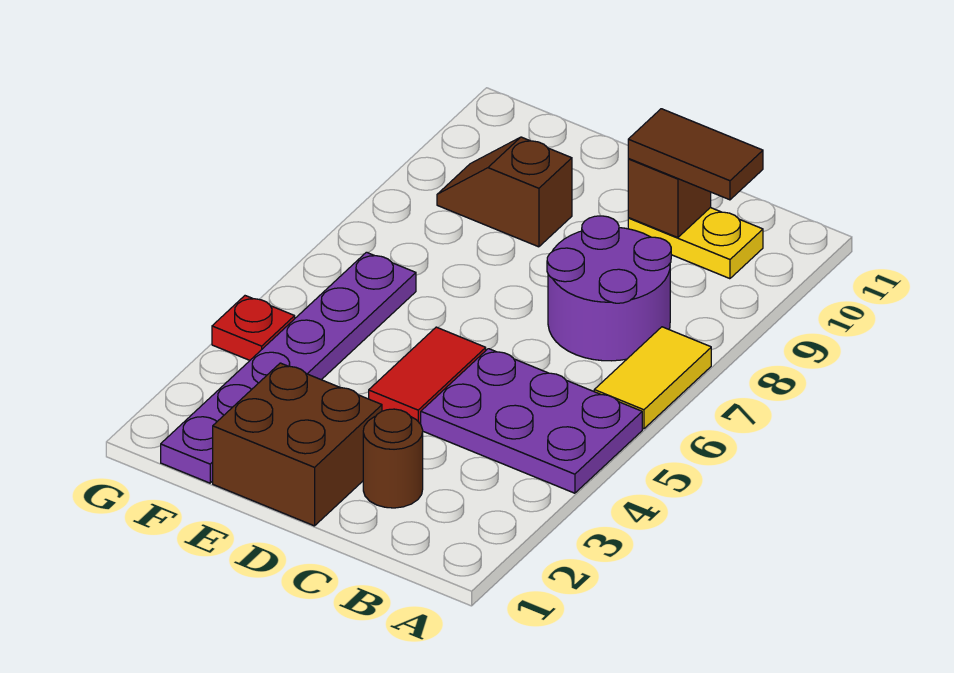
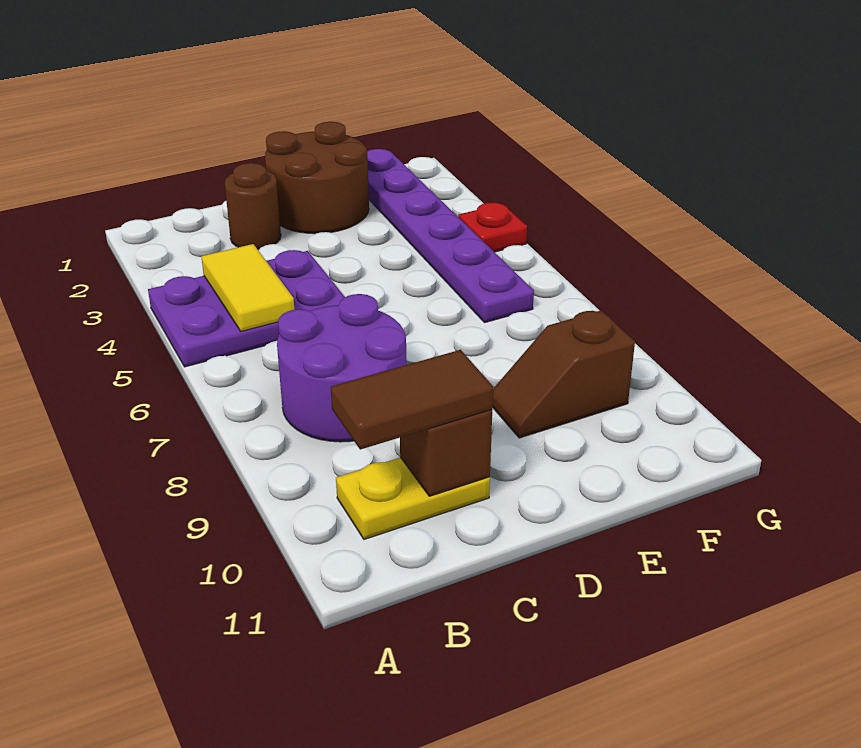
yellow tile A6:A7 level 1 -> yellow tile B4:B5 level 2
brown brick D1:E2 level 1 -> brown round brick D1:E2 level 1
red tile D4:D5 level 1 -> none
brown slope E9:F9 level 1 top E -> brown slope E9:F9 level 1 top F

